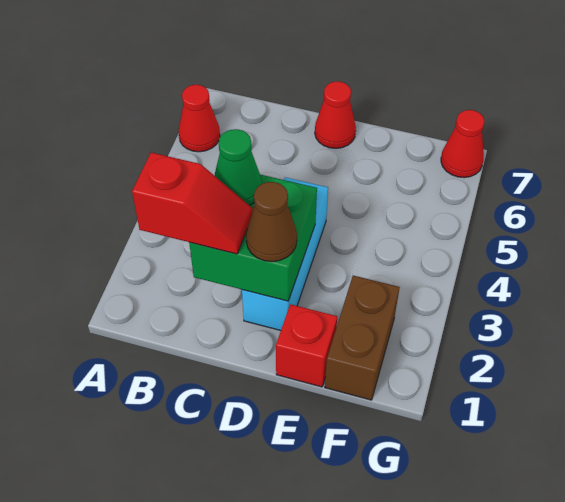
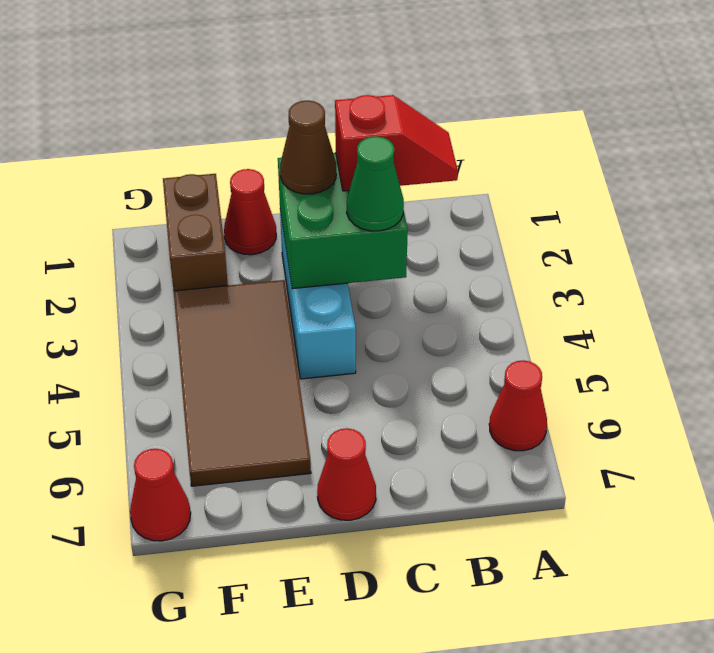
red slope B2:C2 level 3 top B -> red slope B2:C2 level 3 top C
red brick E1 level 1 -> red cone E1 level 1
none -> brown tile E3:F6 level 1

